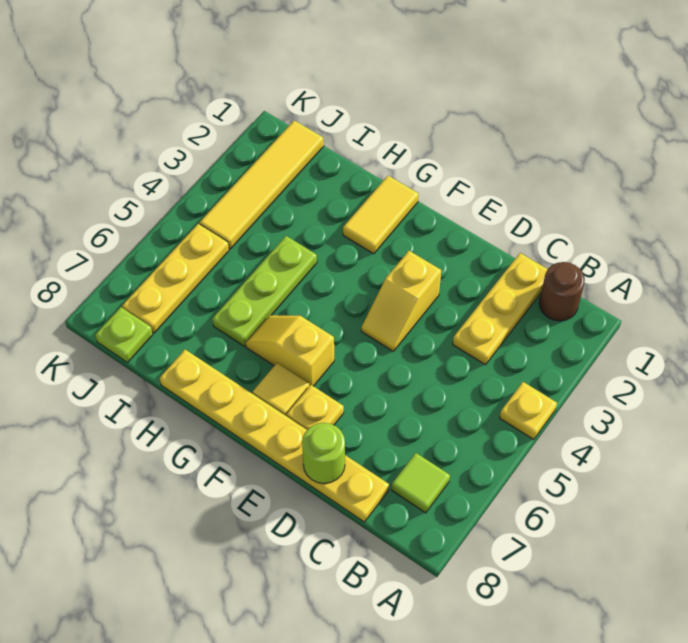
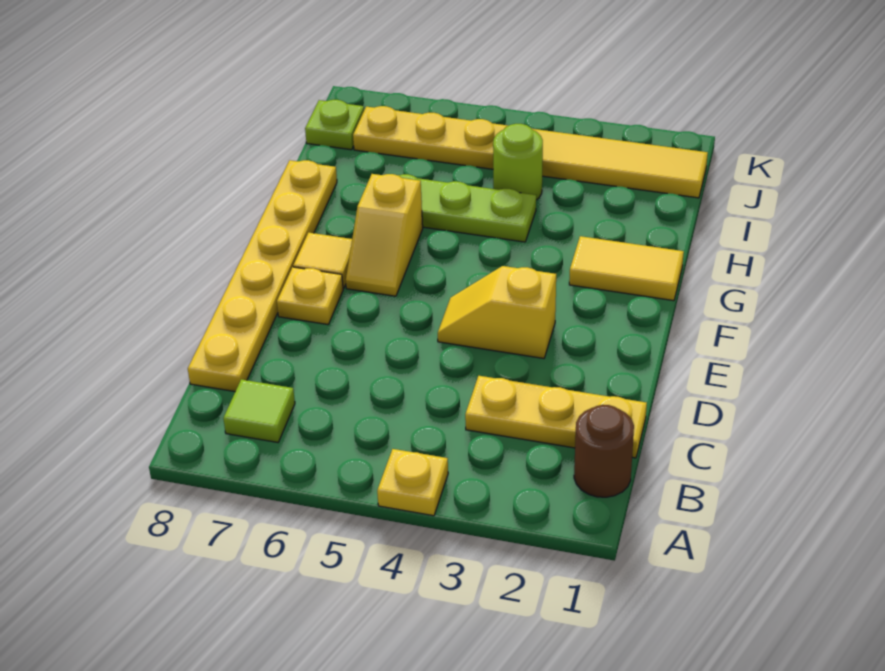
lime round brick D8 level 2 -> lime round brick I4 level 1
yellow slope F6:G6 level 1 top F -> yellow slope F6:G6 level 1 top G

